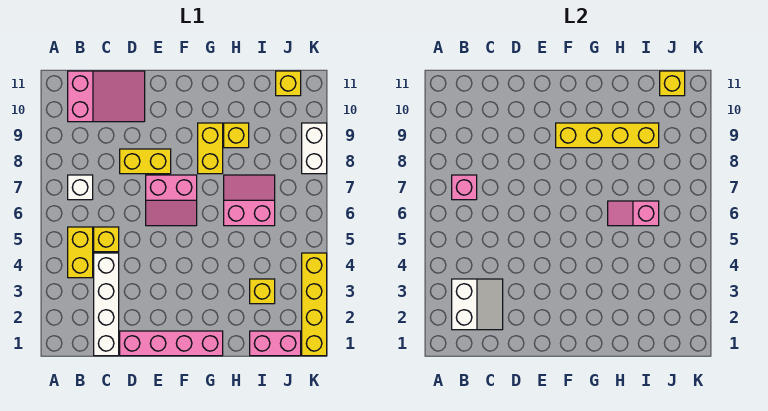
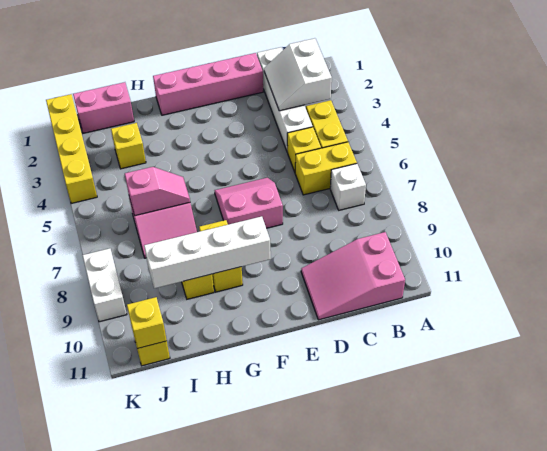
pink brick B7 level 2 -> none
yellow brick D8:E8 level 1 -> yellow brick B6:C6 level 1
yellow brick F9:I9 level 2 -> white brick F9:I9 level 2

